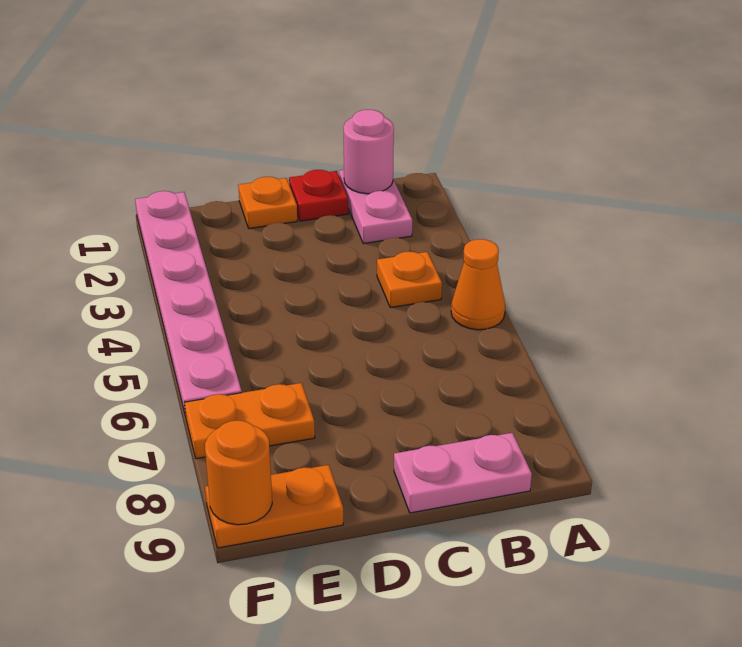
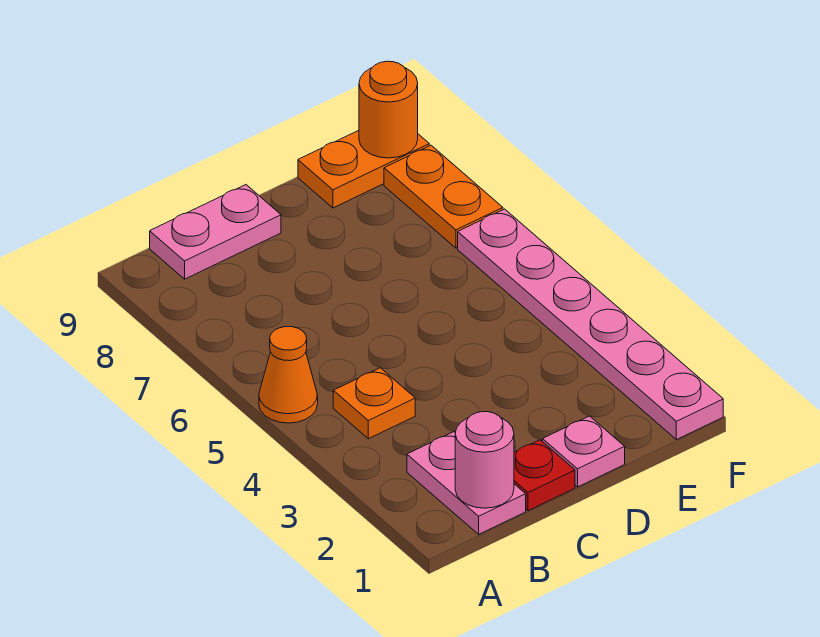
orange plate D1 level 1 -> pink plate D1 level 1
orange plate E7:F7 level 1 -> orange plate F7:F8 level 1

